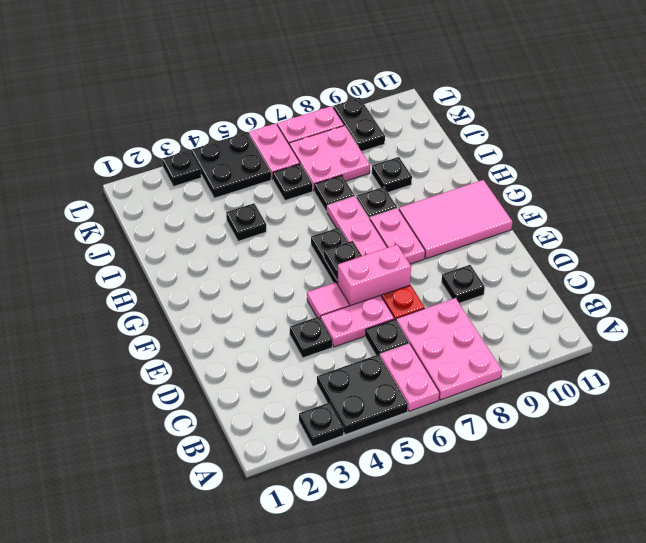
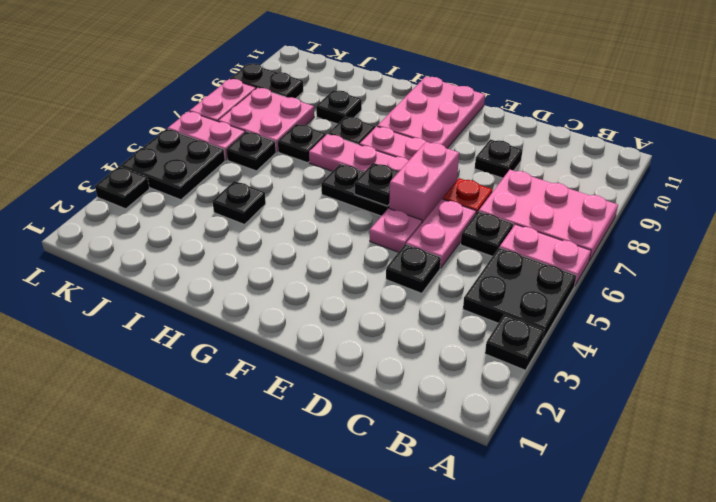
pink tile E5 level 1 -> pink plate E5 level 1
pink tile F9:G11 level 1 -> pink plate F9:G11 level 1

